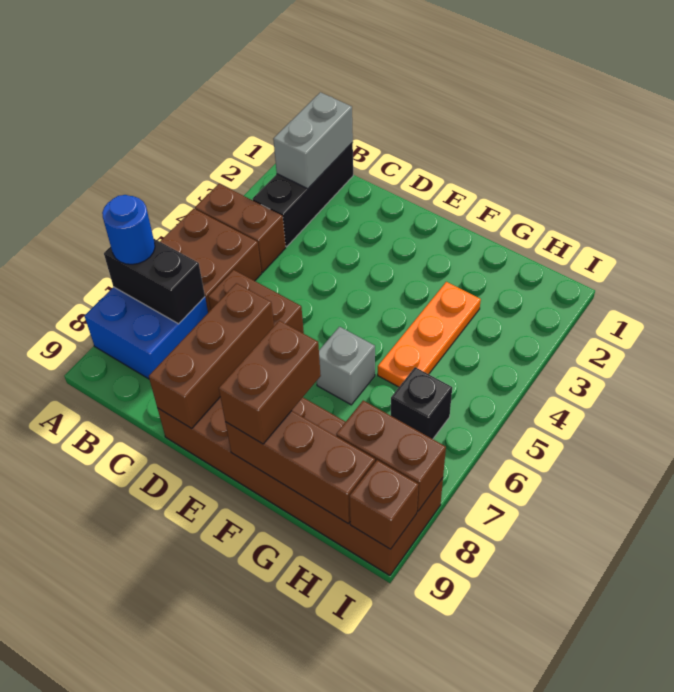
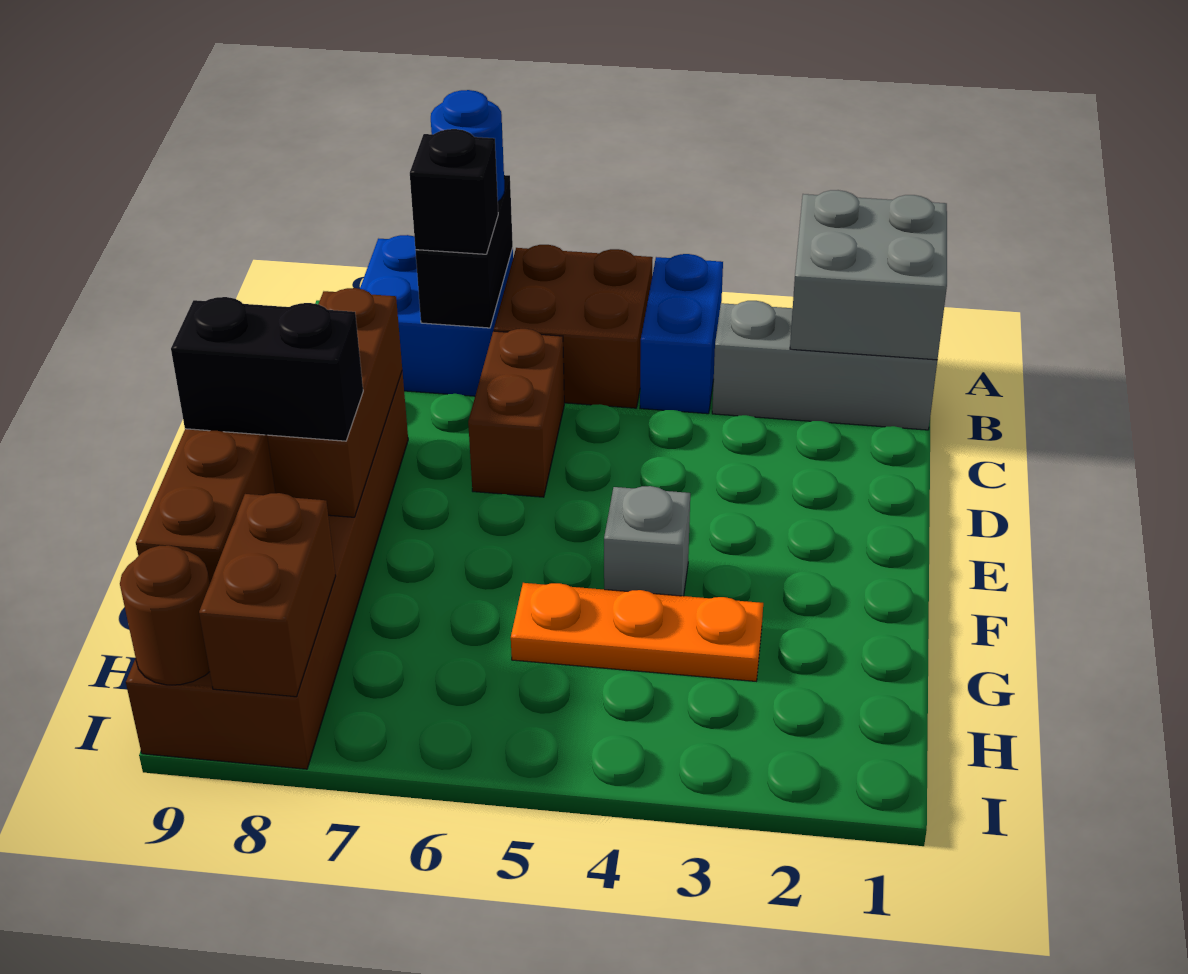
brown brick A4:B4 level 1 -> blue brick A4:B4 level 1
black brick B1:B3 level 1 -> grey brick B1:B3 level 1
grey brick B1:B2 level 2 -> grey brick A1:B2 level 2
brown brick D7:D9 level 2 -> brown brick D8:F8 level 2
grey brick F6 level 1 -> grey brick F4 level 1
brown brick F8:F9 level 3 -> black brick F8:F9 level 3
black brick H6 level 1 -> black brick B7 level 3
brown brick I9 level 2 -> brown round brick I9 level 2

